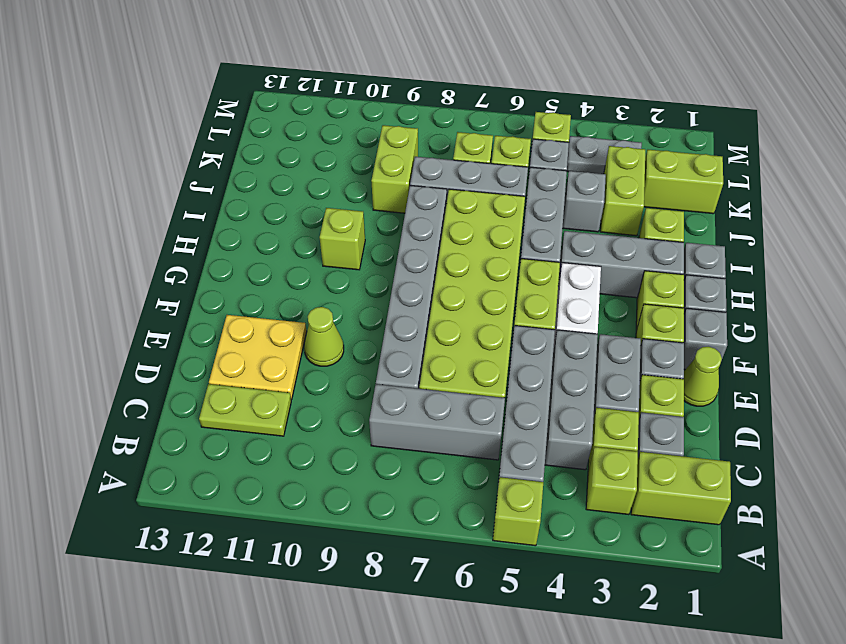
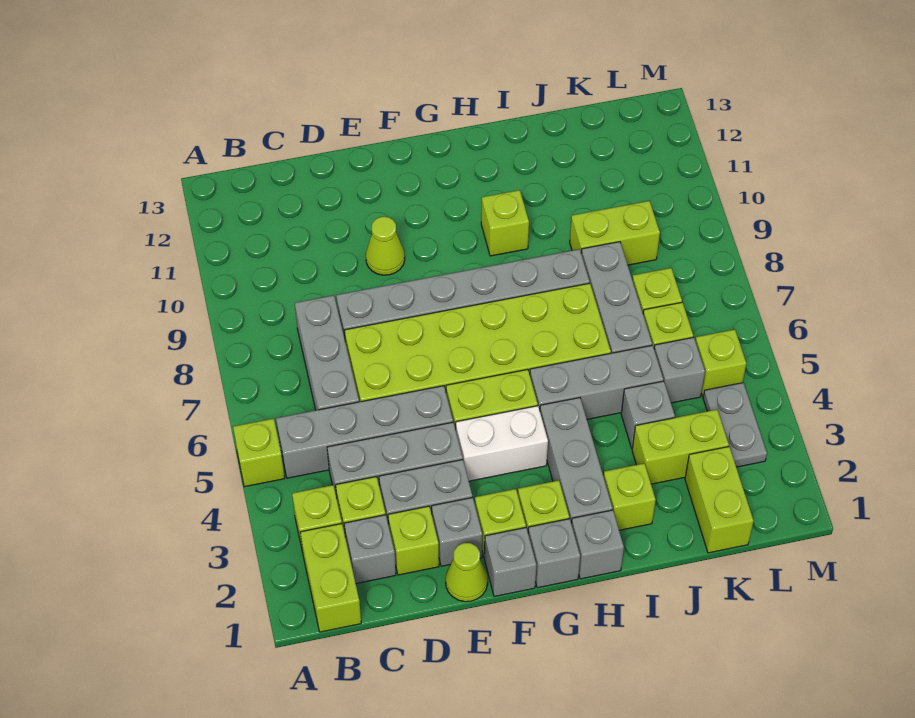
lime plate C11:C12 level 1 -> none
yellow plate D11:E12 level 1 -> none

